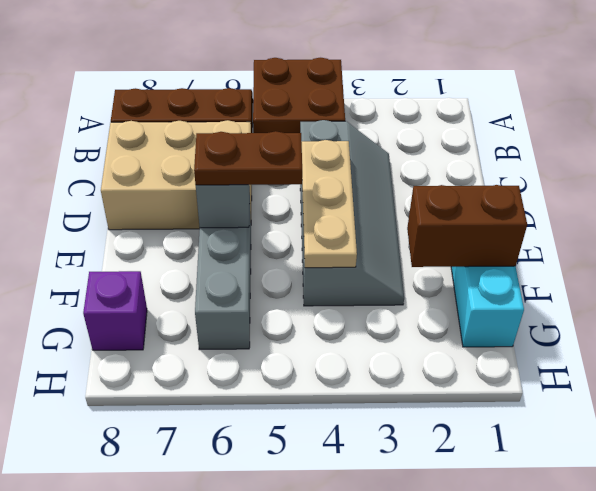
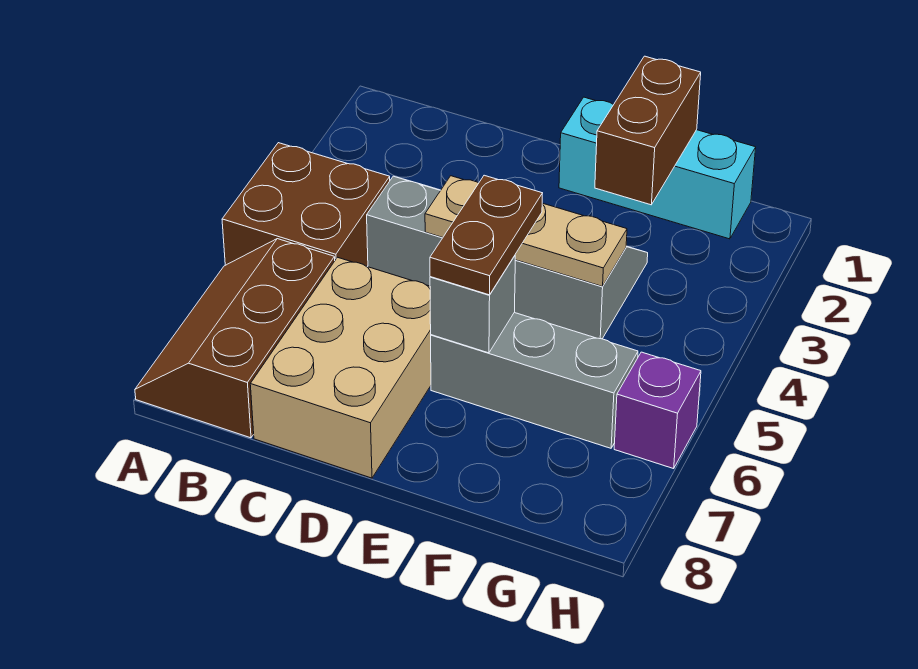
purple brick G8 level 1 -> purple brick H6 level 1

